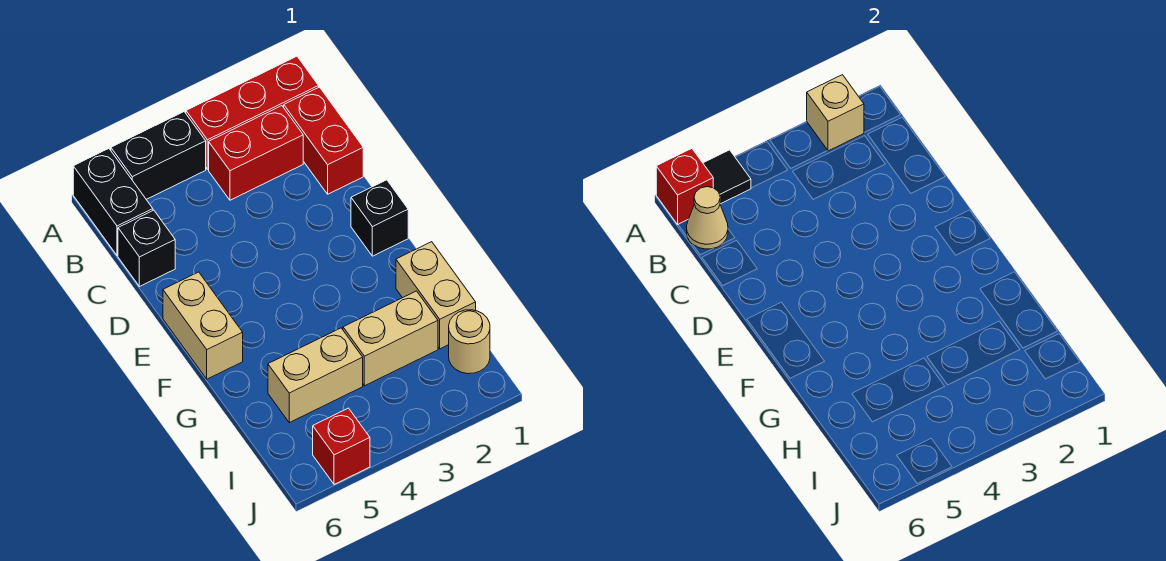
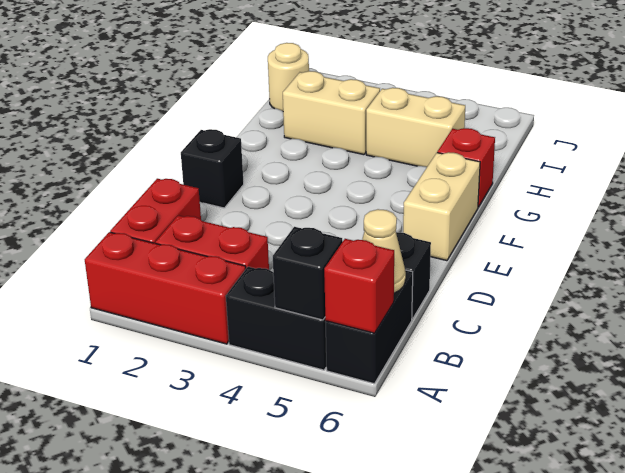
tan brick A2 level 2 -> none
black tile A5 level 2 -> black brick A5 level 2
tan brick G1:H1 level 1 -> none
red brick J5 level 1 -> red brick G6 level 1

